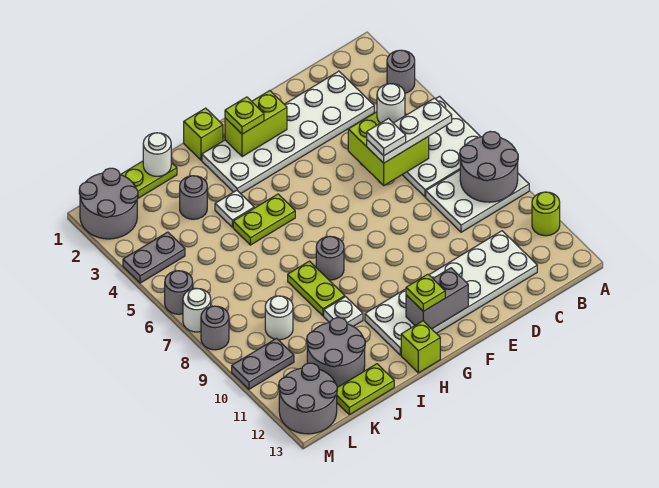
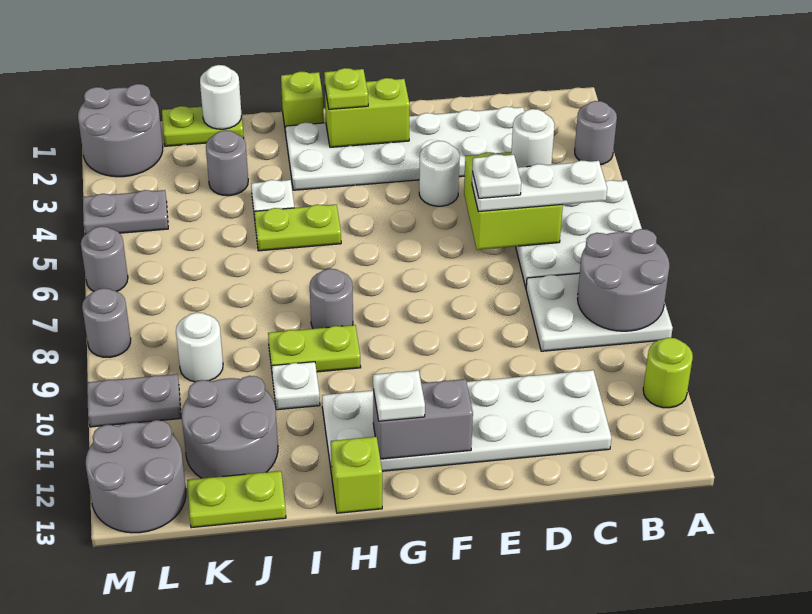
lime plate G12 level 3 -> white plate G12 level 3
lime plate I8:I9 level 1 -> lime plate H9:I9 level 1
white round brick M7 level 1 -> white round brick E4 level 1

